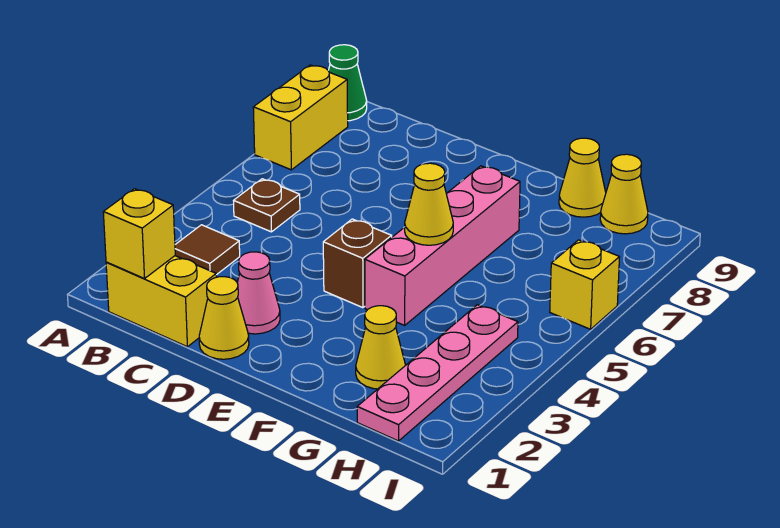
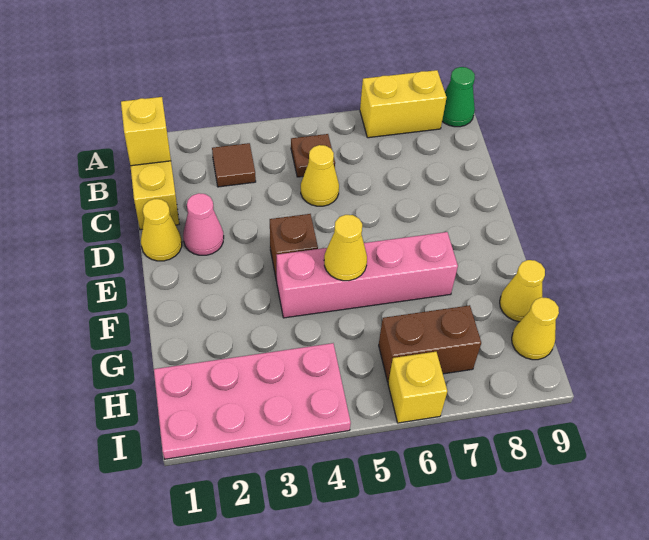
yellow cone G2 level 1 -> yellow cone C5 level 1
pink plate H1:H4 level 1 -> pink plate H1:I4 level 1
none -> brown brick H6:H7 level 1

